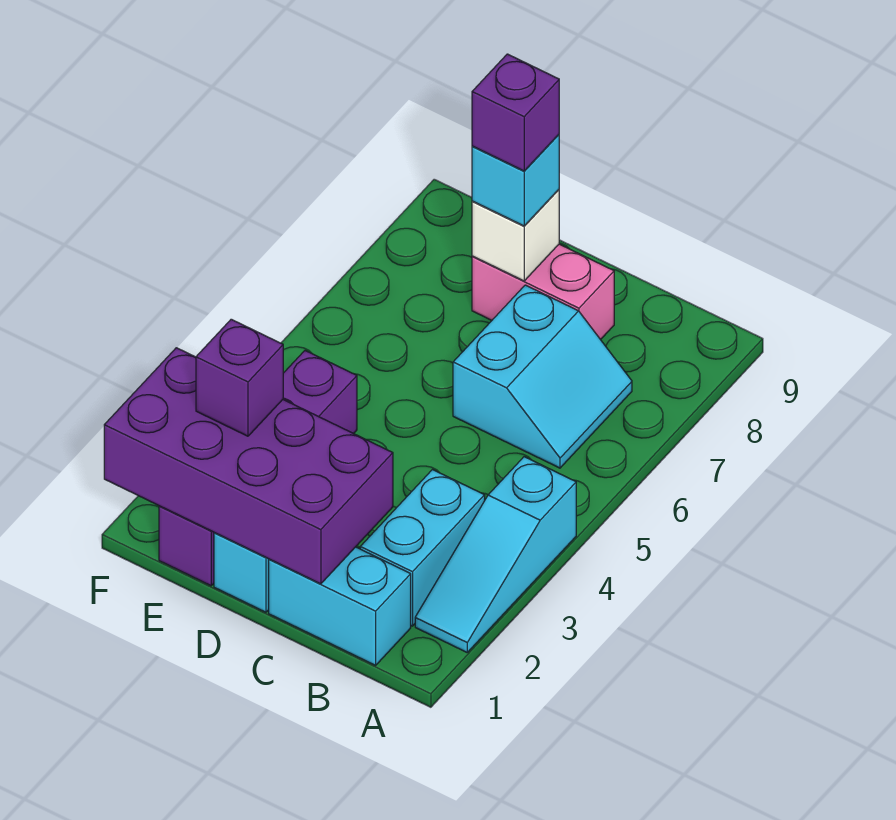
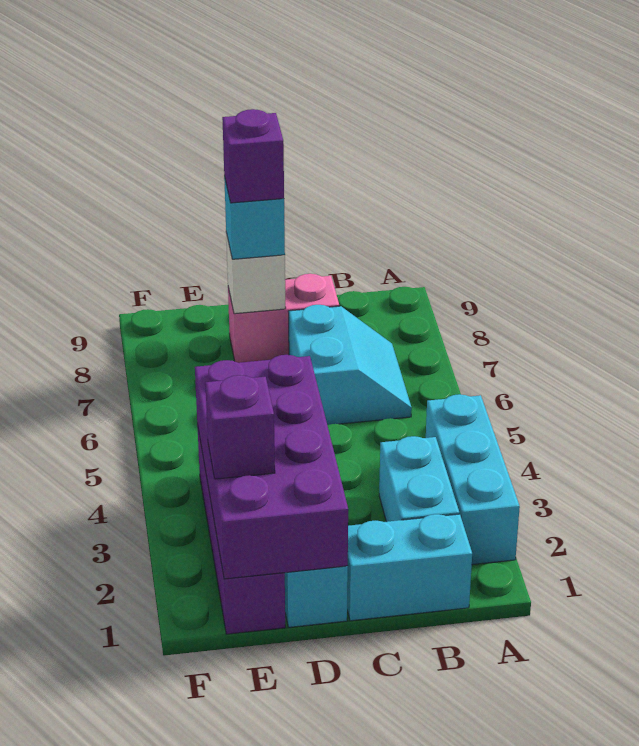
cyan slope A2:A4 level 1 top 4 -> cyan brick A2:A4 level 1
purple brick C1:F2 level 2 -> purple brick D1:E4 level 2

